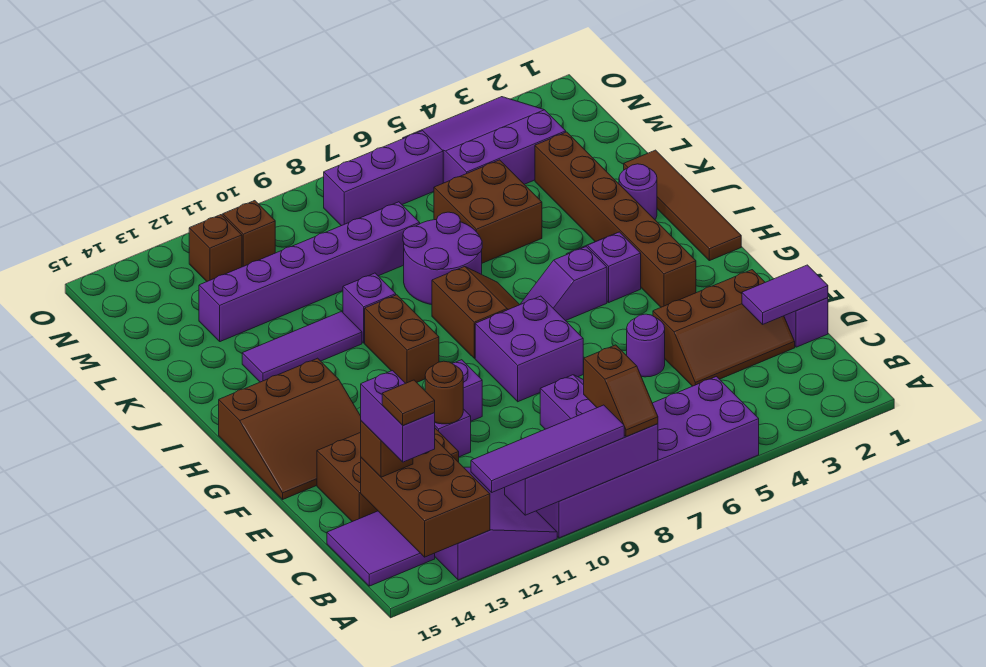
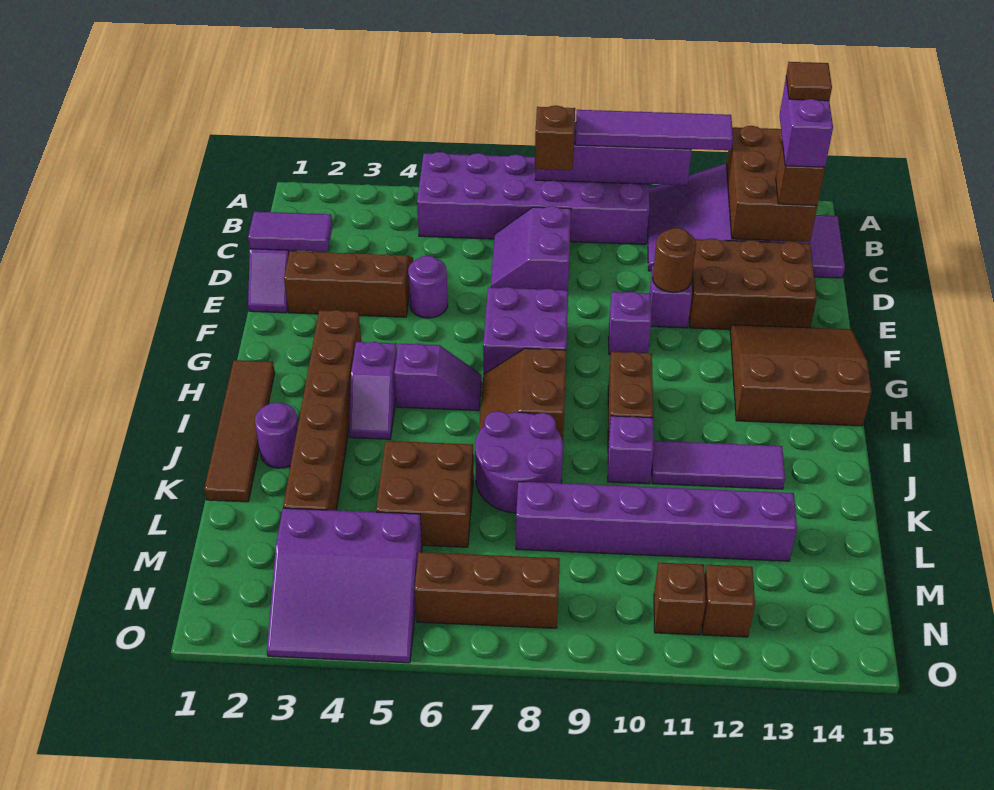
purple brick N6:N8 level 1 -> brown brick N6:N8 level 1

